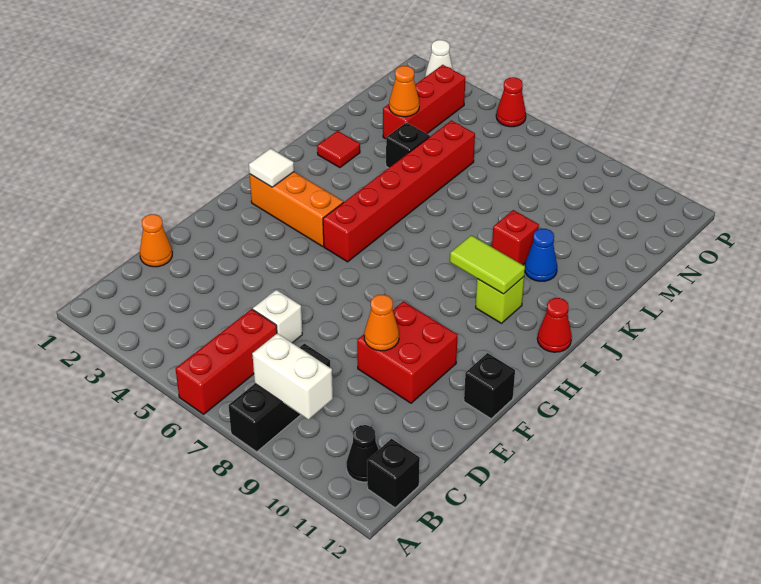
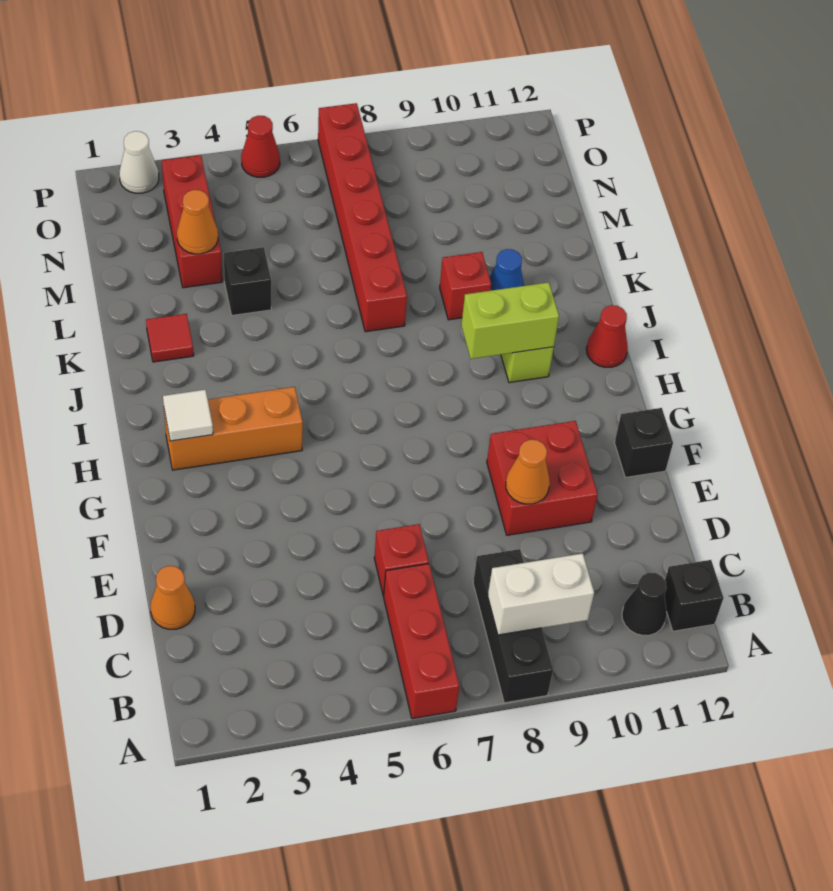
white brick D6 level 1 -> red brick D6 level 1
red brick H5:M5 level 1 -> red brick K7:P7 level 1
lime tile I9:I10 level 2 -> lime brick I9:I10 level 2

